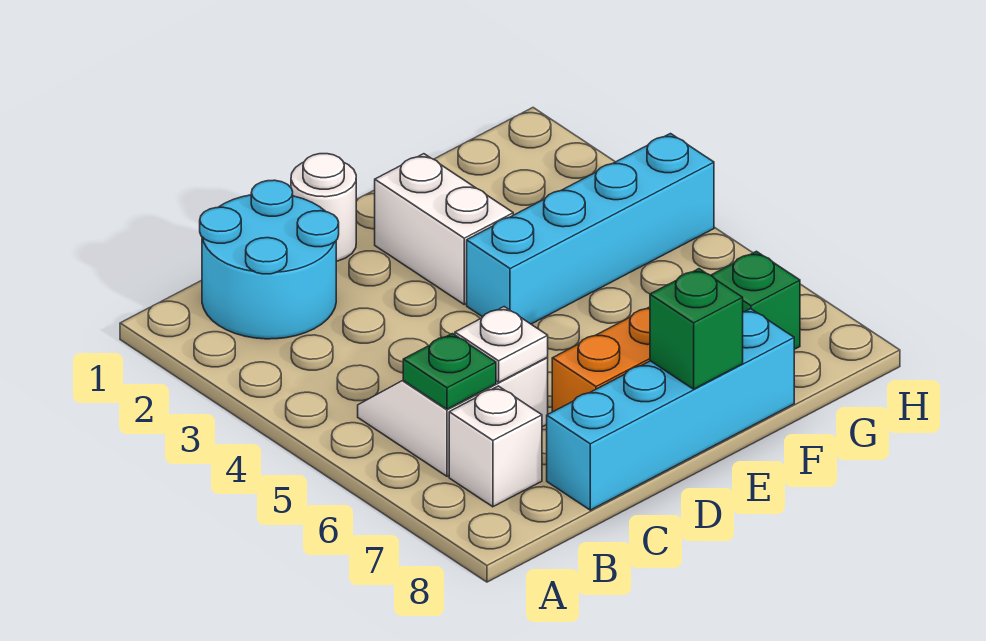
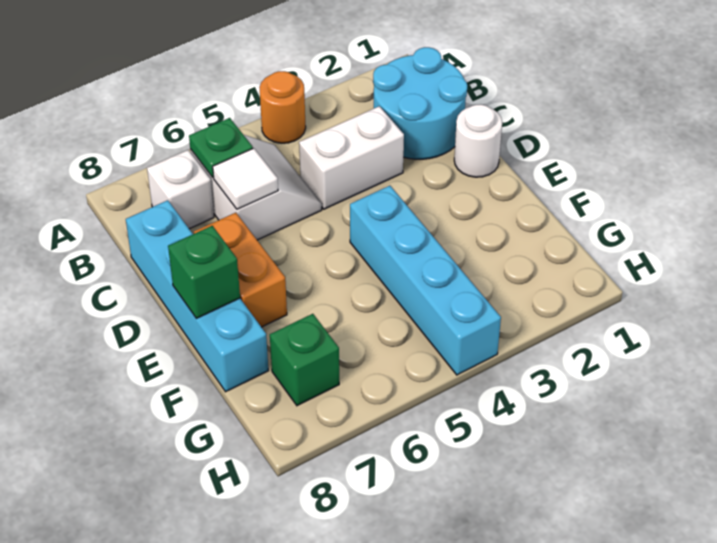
none -> orange round brick A4 level 1
white plate C6 level 2 -> white tile C6 level 2
white brick E2:E3 level 1 -> white brick C3:C4 level 1

